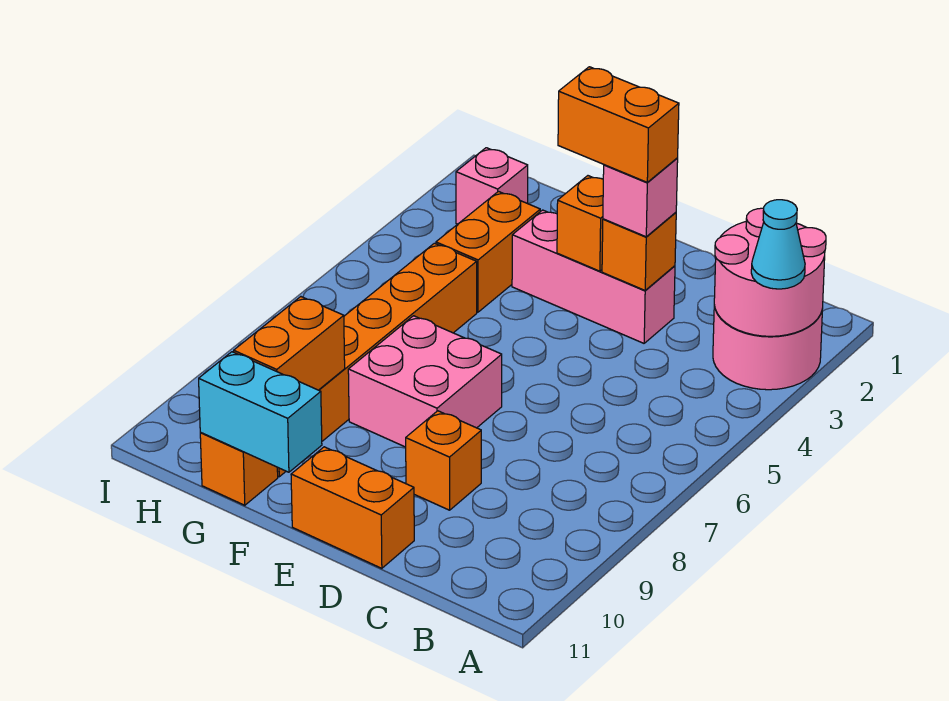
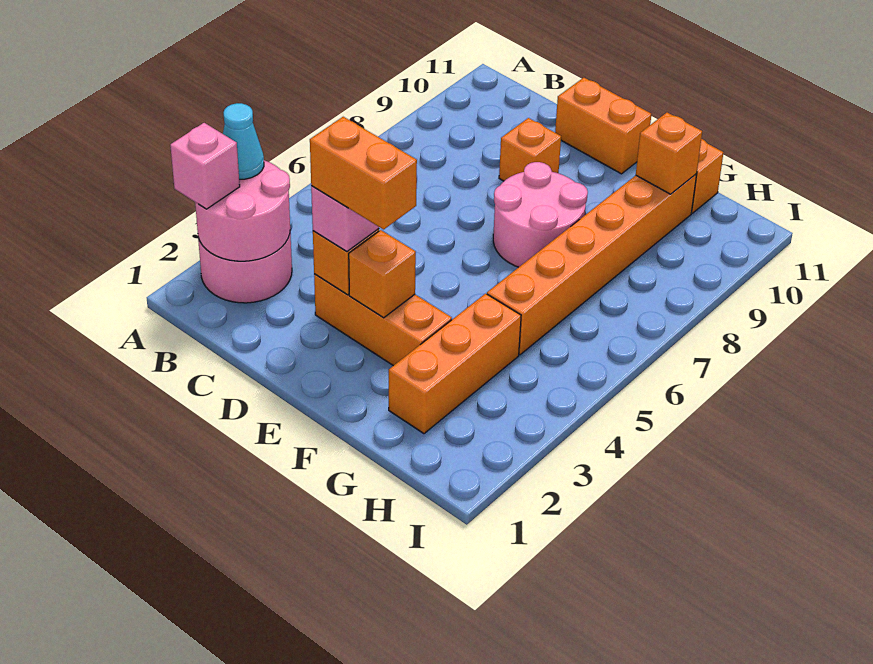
pink brick D3:F3 level 1 -> orange brick D3:F3 level 1
pink brick E7:F8 level 1 -> pink round brick E7:F8 level 1
cyan brick F11:G11 level 2 -> none
orange brick G3:G4 level 1 -> orange brick G2:G4 level 1
orange brick G9:G10 level 2 -> orange brick G10 level 2
pink brick H2 level 1 -> pink brick A2 level 3

